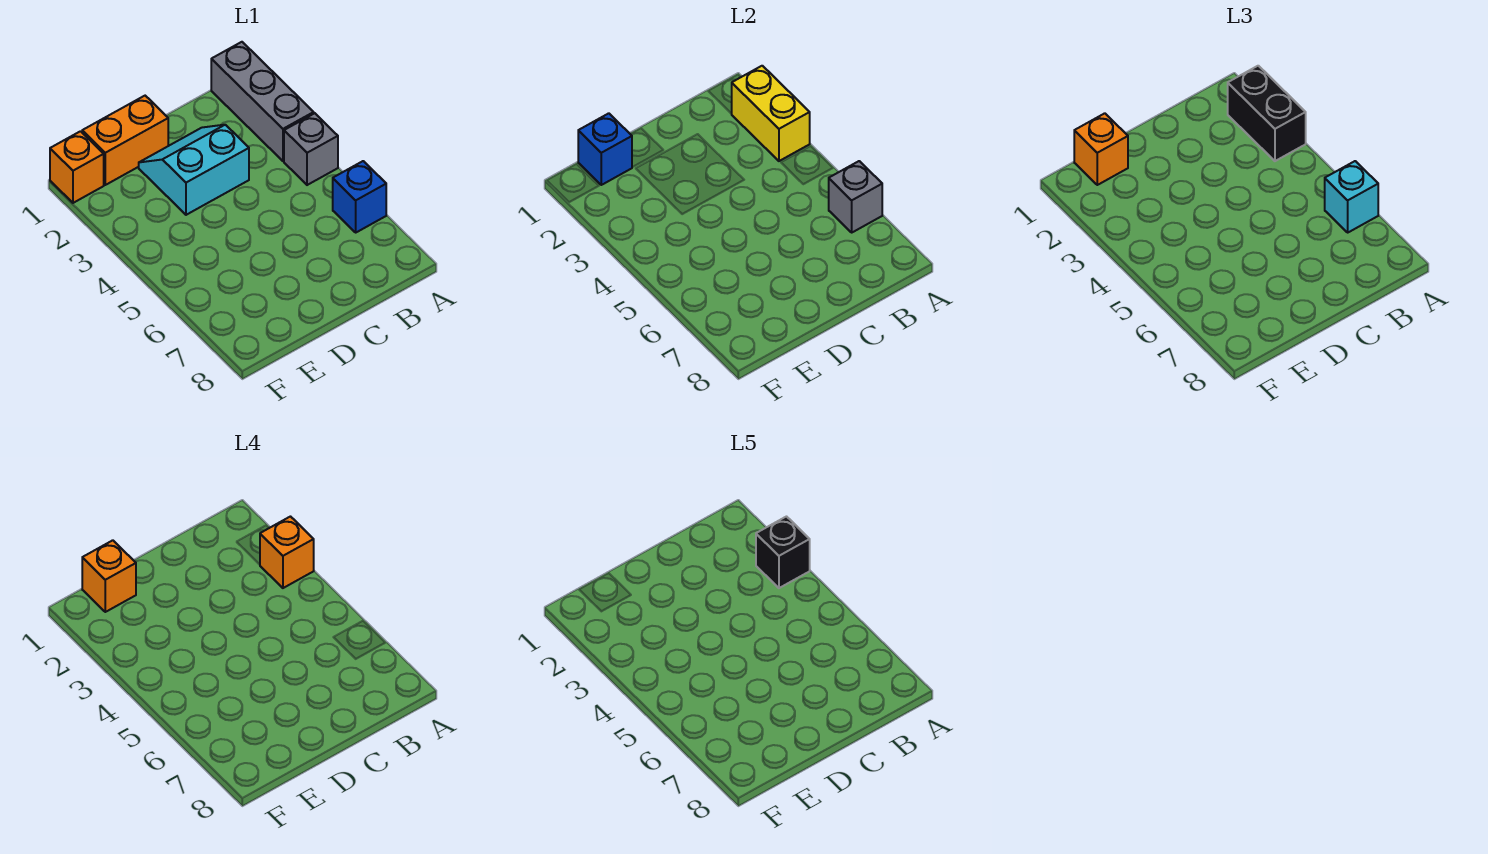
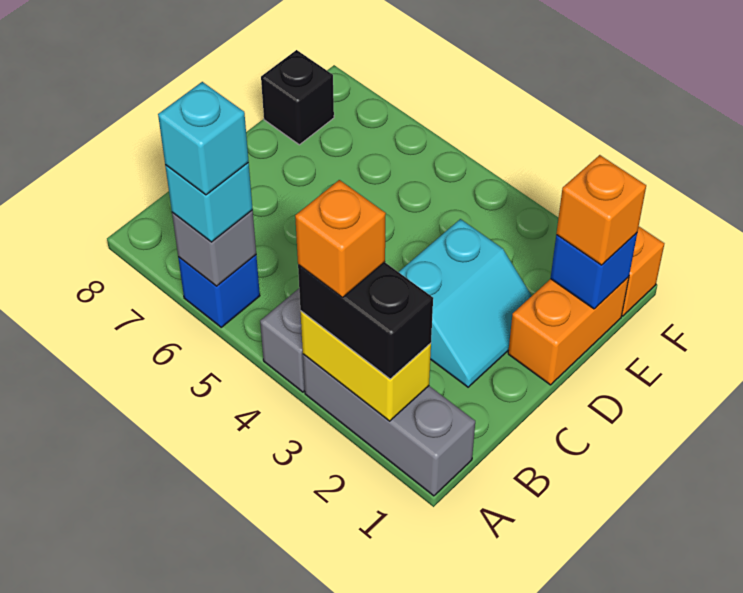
black brick A3 level 5 -> black brick E8 level 1
none -> cyan brick A6 level 4
orange brick E1 level 4 -> none

